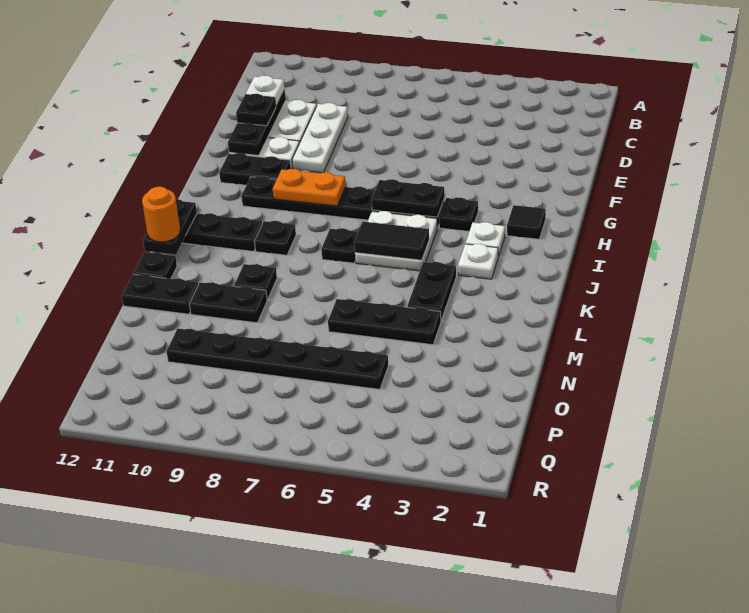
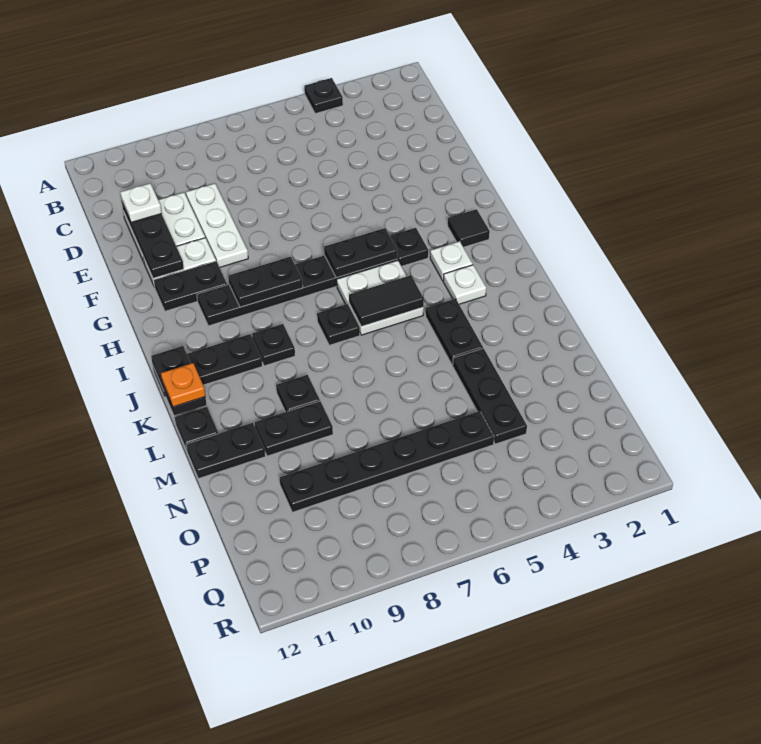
black plate E11 level 3 -> black plate A4 level 1
orange plate H8:H9 level 2 -> black plate H8:H9 level 2
orange round brick K12 level 3 -> orange plate K12 level 3
black plate M4:M6 level 1 -> black plate M4:O4 level 1

